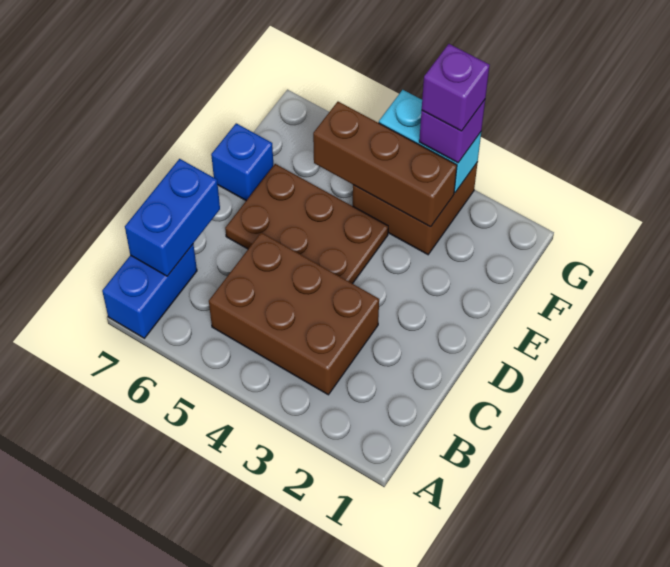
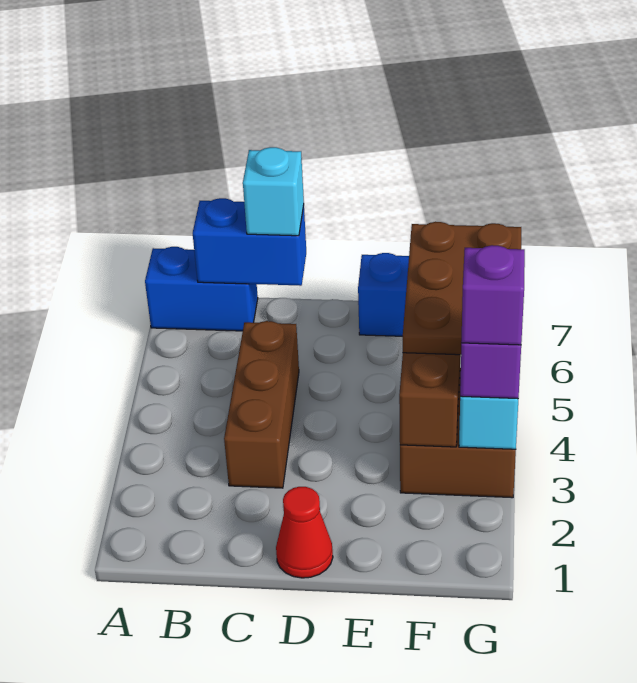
brown brick B3:C5 level 1 -> brown brick C3:C5 level 1
none -> cyan brick C7 level 3
none -> red cone D1 level 1
brown plate D4:E6 level 1 -> brown plate F4:G6 level 3

